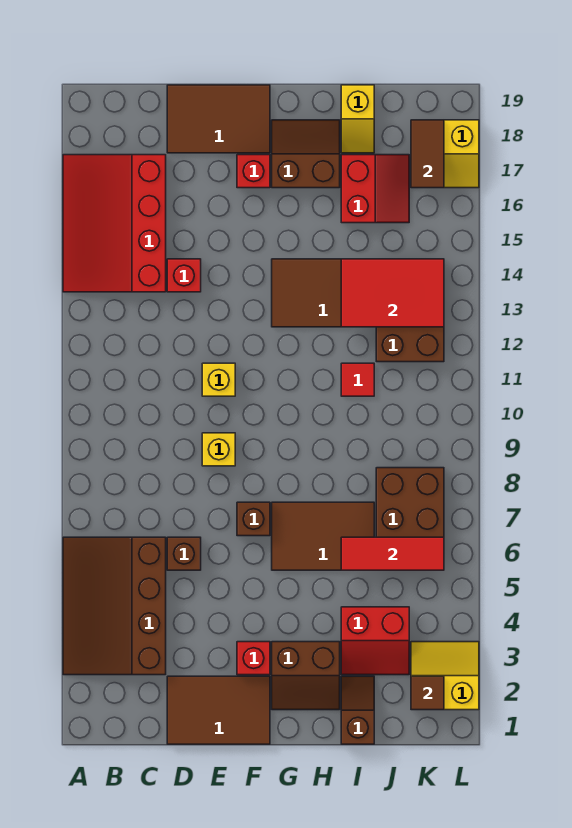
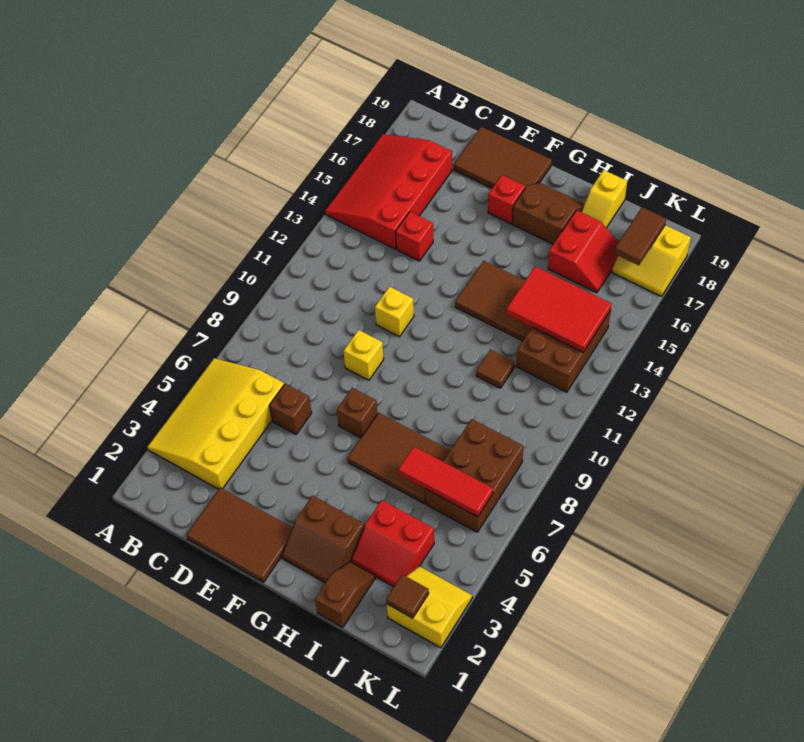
brown slope A3:C6 level 1 top C -> yellow slope A3:C6 level 1 top C
red brick F3 level 1 -> none
red tile I11 level 1 -> brown tile I11 level 1

